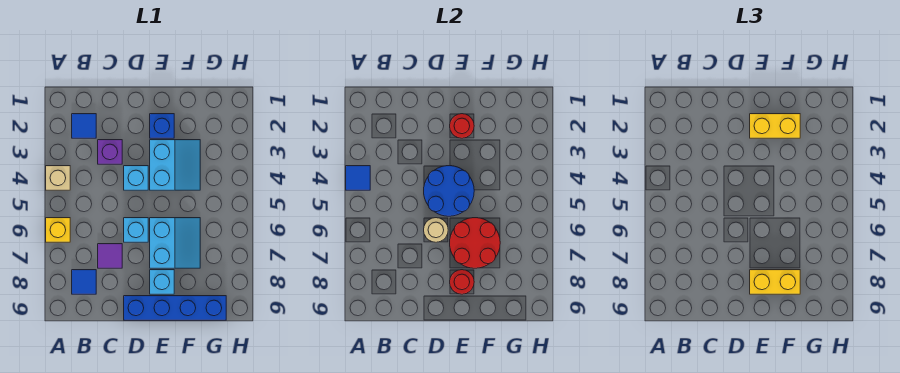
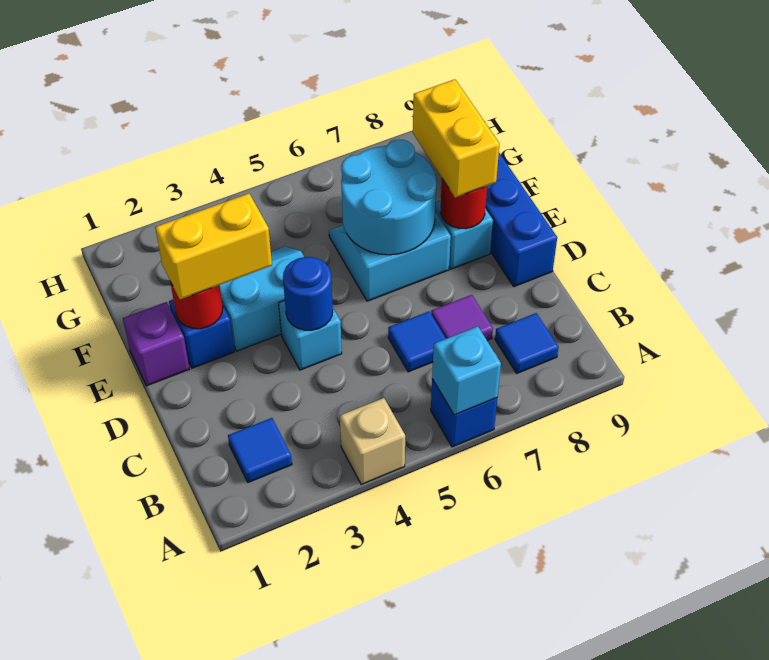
blue tile A4 level 2 -> blue tile C6 level 1
yellow brick A6 level 1 -> blue brick A6 level 1
purple brick C3 level 1 -> purple brick E1 level 1
blue round brick D4:E5 level 2 -> blue round brick D4 level 2
cyan brick D6 level 1 -> cyan brick A6 level 2
tan round brick D6 level 2 -> none
yellow brick E2:F2 level 3 -> yellow brick E2:E3 level 3
red round brick E6:F7 level 2 -> cyan round brick E6:F7 level 2

